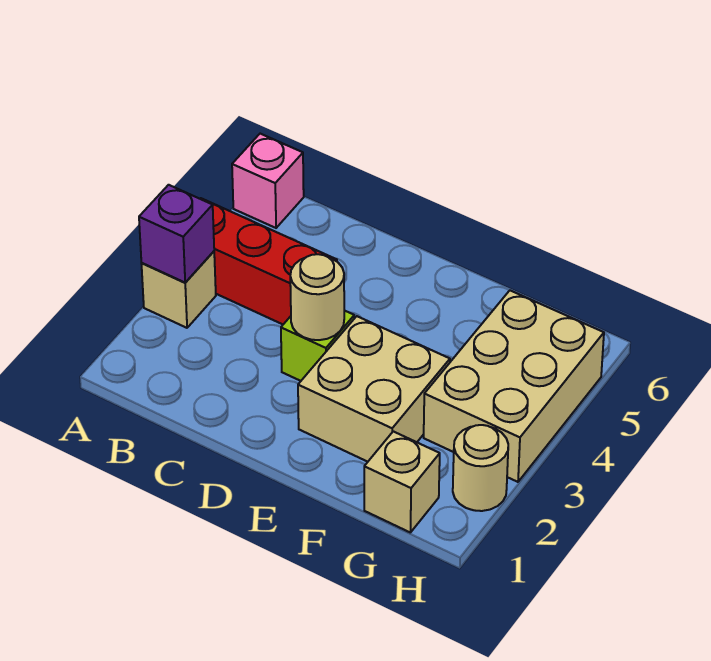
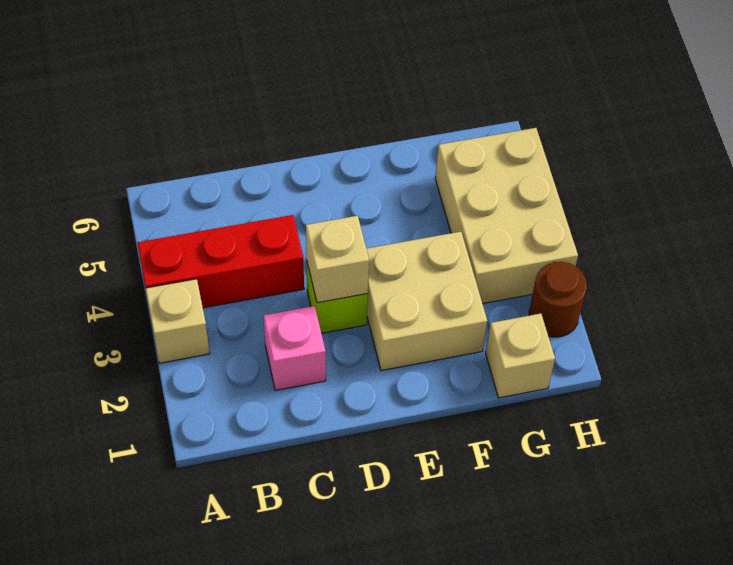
purple brick A3 level 2 -> none
pink brick A6 level 1 -> pink brick C2 level 1
tan round brick D3 level 2 -> tan brick D3 level 2
tan round brick H2 level 1 -> brown round brick H2 level 1

